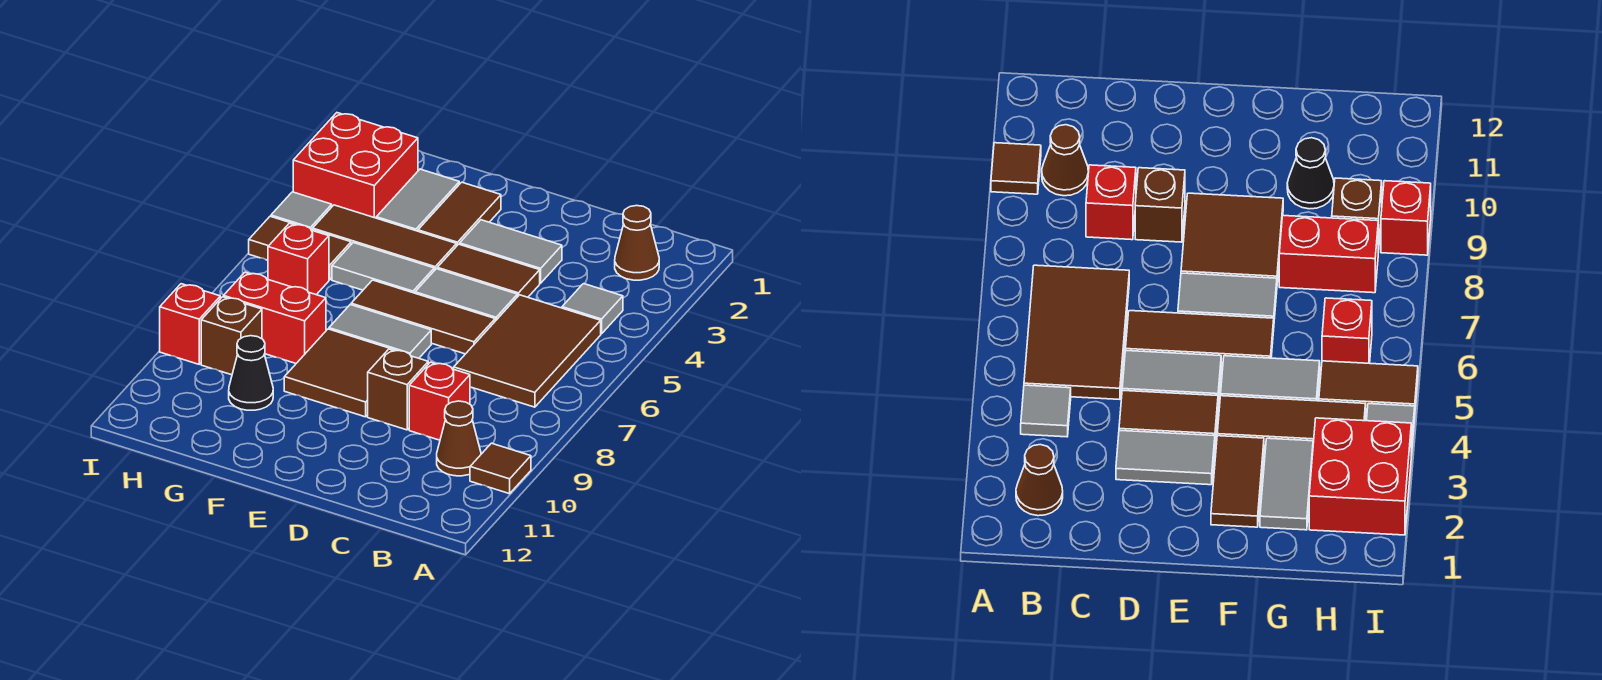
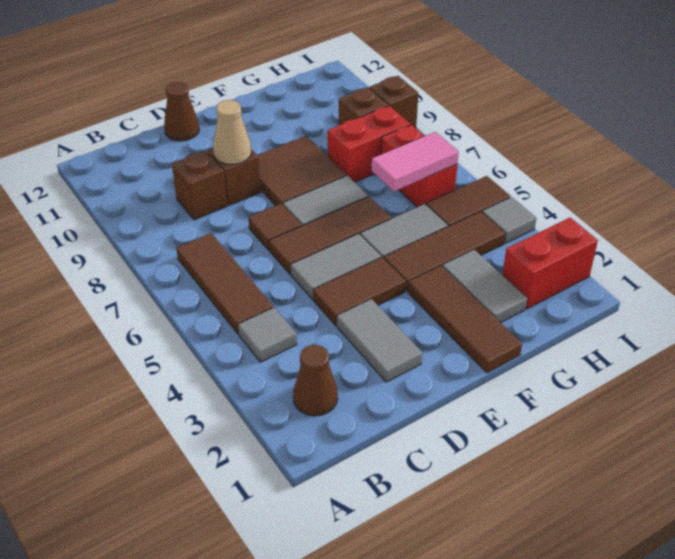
brown tile A10 level 1 -> brown tile D7 level 1
brown tile B5:C7 level 1 -> brown tile B5:B7 level 1
brown cone B10 level 1 -> brown cone D12 level 1
red brick C9 level 1 -> brown brick C9 level 1
grey tile D3:E3 level 1 -> grey tile D2:D3 level 1
none -> tan cone D9 level 2
brown tile F2:F3 level 1 -> brown tile F1:F3 level 1
none -> pink tile G6:H6 level 2
black cone G10 level 1 -> none
red brick H2:I3 level 1 -> red brick H2:I2 level 1
red brick H6 level 1 -> red brick H6:H7 level 1
red brick I9 level 1 -> brown brick I9 level 1

